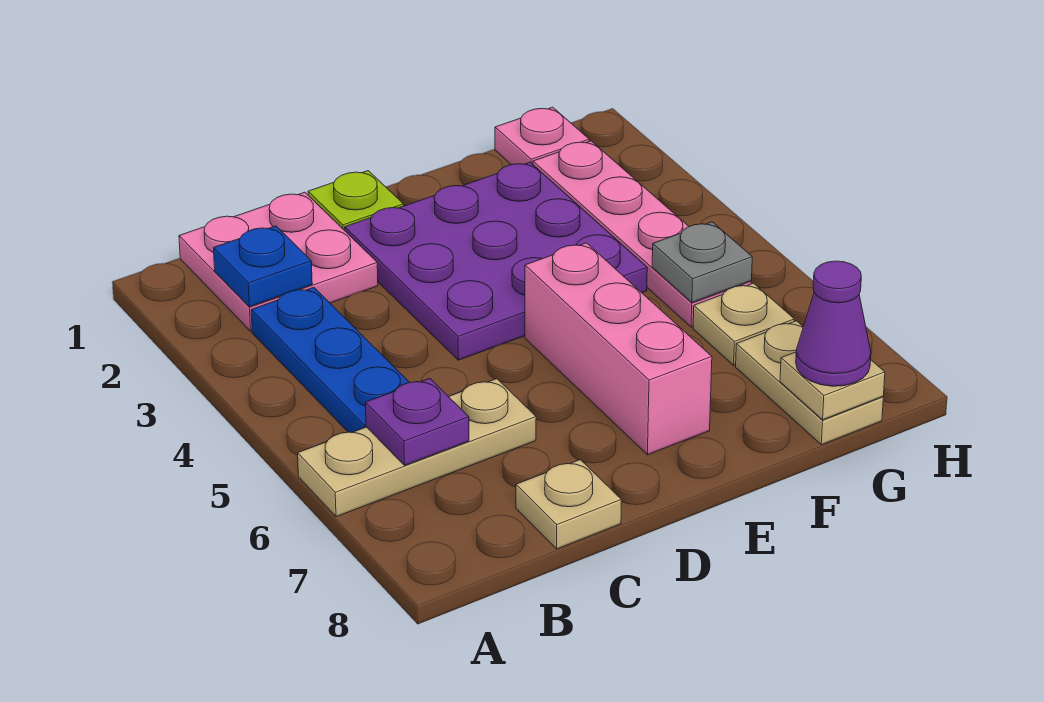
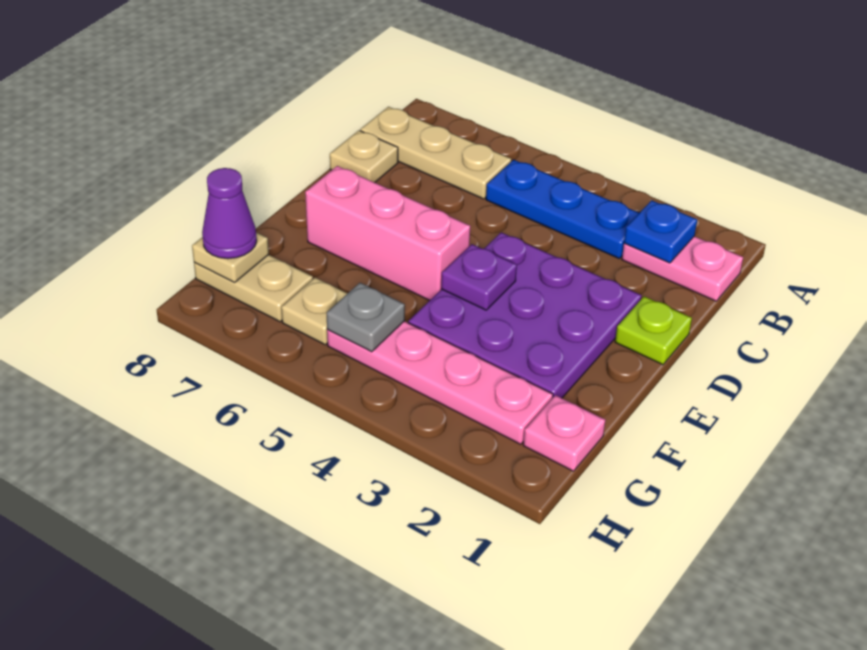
tan plate A6:C6 level 1 -> tan plate B6:B8 level 1
pink plate B1:C2 level 1 -> pink plate B1:B2 level 1
purple plate B6 level 2 -> purple plate E4 level 2

